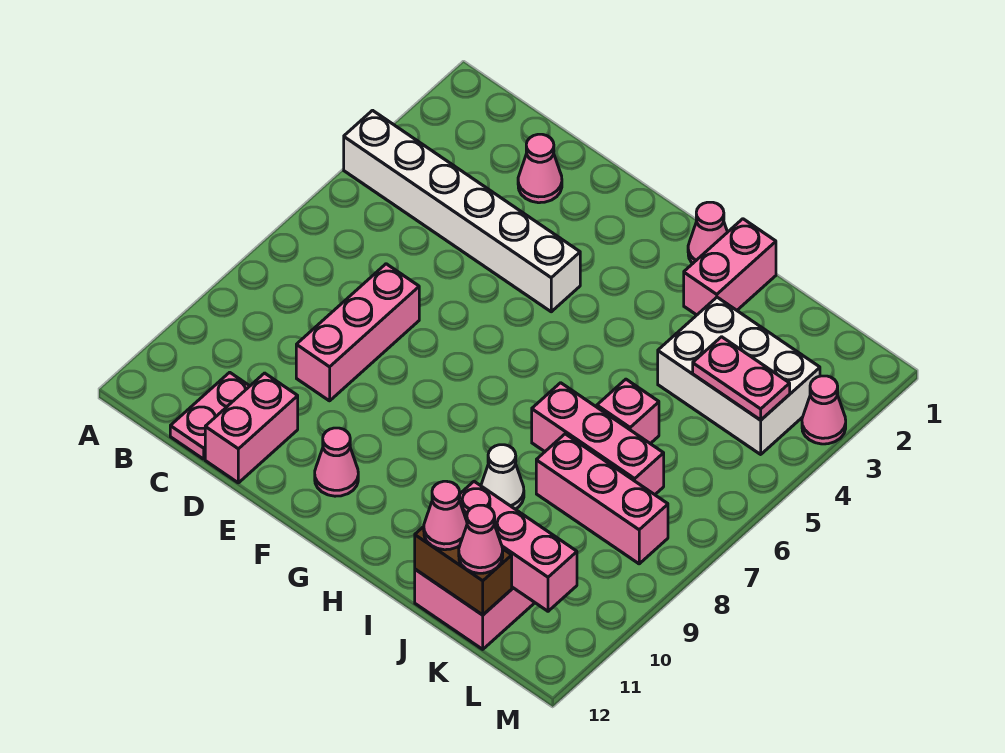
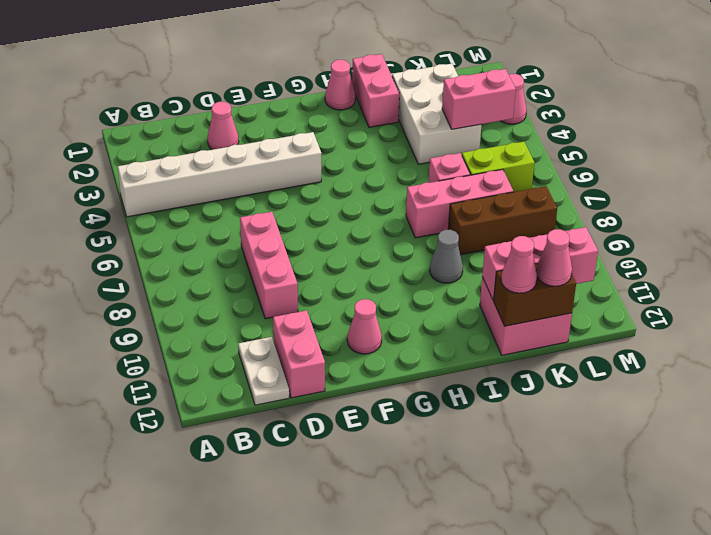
pink plate C11:C12 level 1 -> white plate C11:C12 level 1
white cone I9 level 1 -> grey cone I9 level 1
white brick J3:L4 level 1 -> white brick J2:K4 level 1
pink brick J8:L8 level 1 -> brown brick J8:L8 level 1
pink plate K4:L4 level 2 -> pink brick K4:L4 level 2
none -> lime brick K6:L6 level 1

